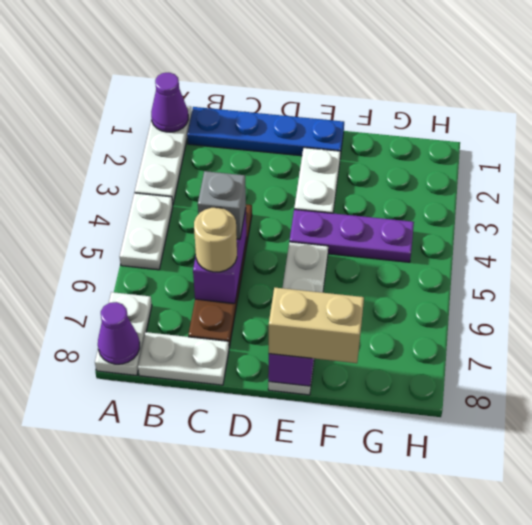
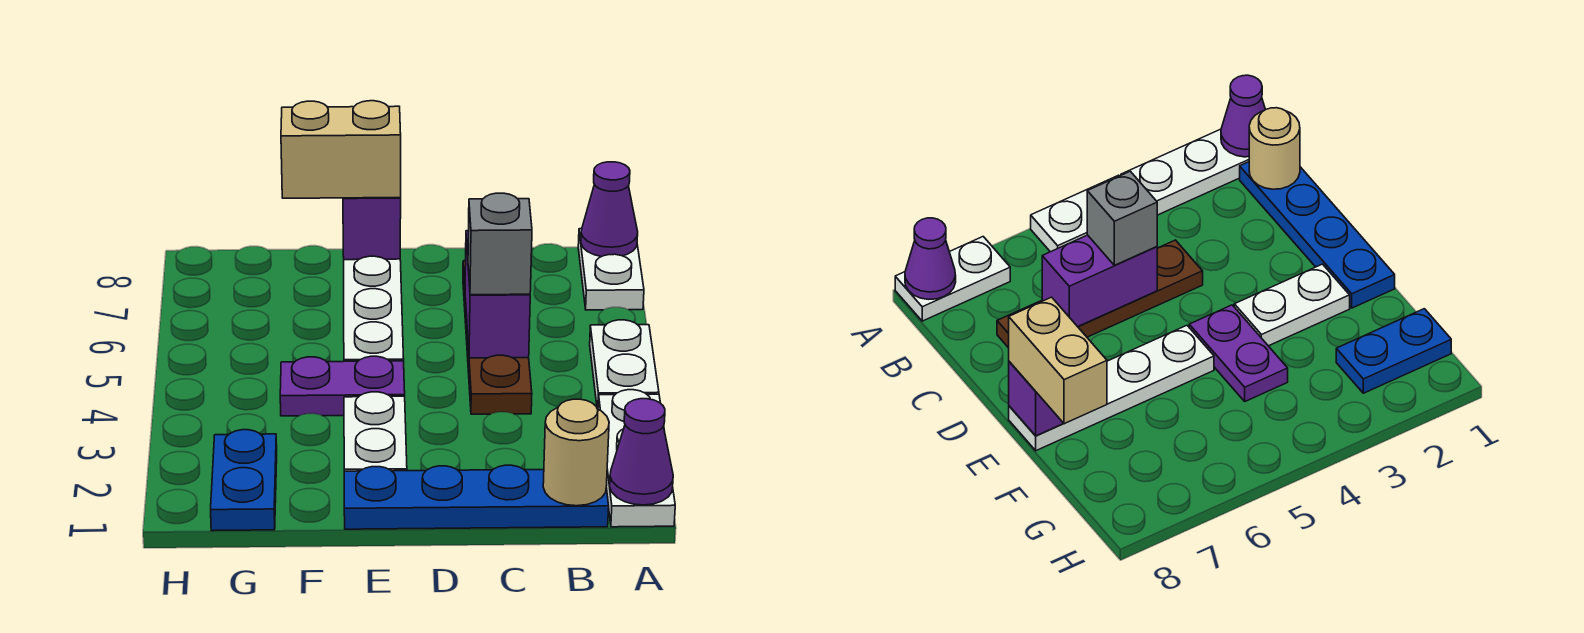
white plate B8:C8 level 1 -> none
tan round brick C6 level 3 -> tan round brick B1 level 2
purple plate E4:G4 level 1 -> purple plate E4:F4 level 1
none -> blue plate G1:G2 level 1

